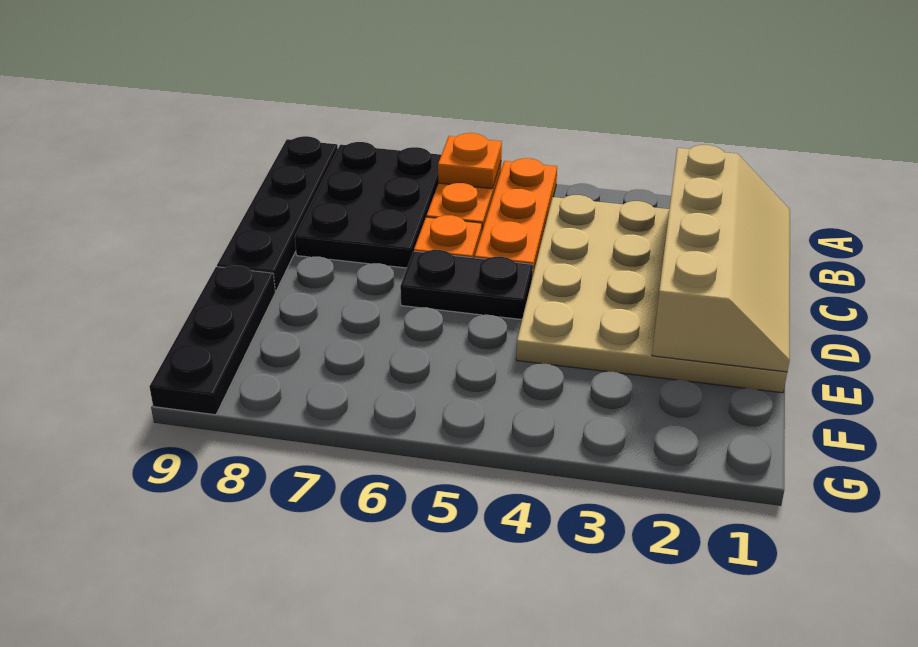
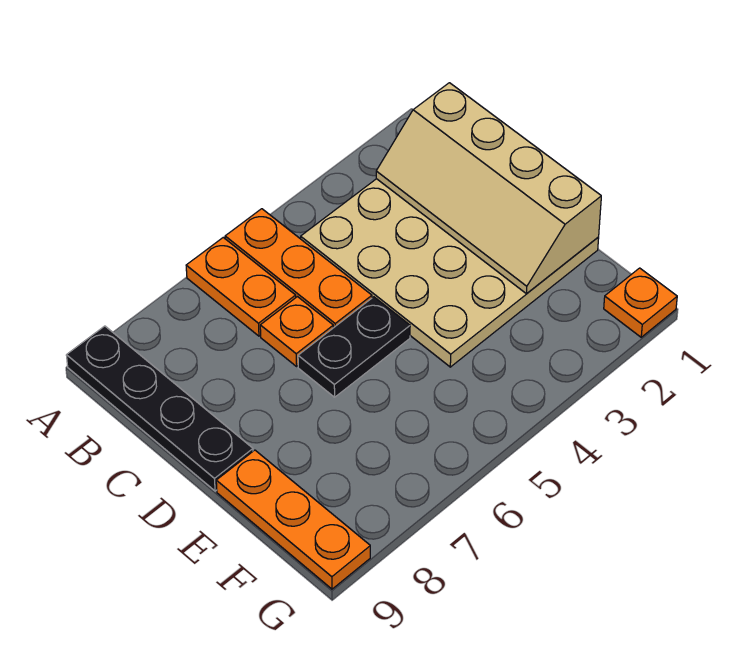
orange plate A6 level 2 -> orange plate G1 level 1
black plate A7:C8 level 1 -> none
tan slope B1:E2 level 2 top 2 -> tan slope B1:E2 level 2 top 1
black plate E9:G9 level 1 -> orange plate E9:G9 level 1

